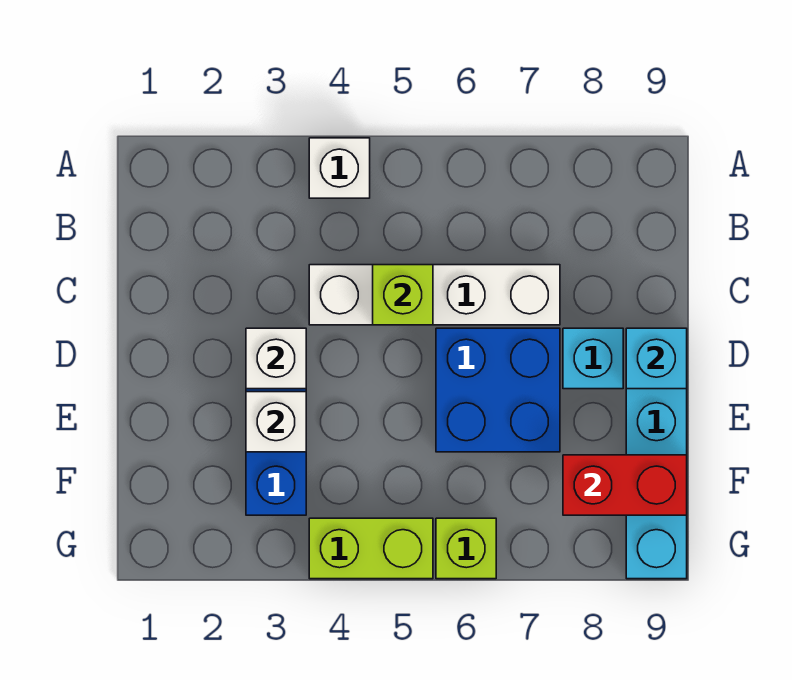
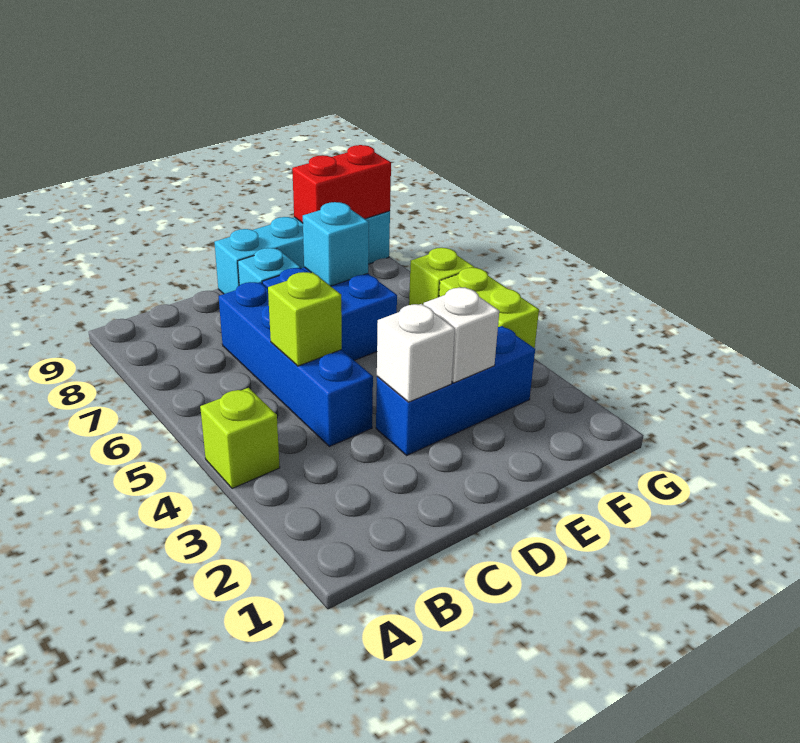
white brick A4 level 1 -> lime brick A4 level 1
white brick C4:C7 level 1 -> blue brick C4:C7 level 1
cyan brick D9 level 2 -> cyan brick E7 level 2
red brick F8:F9 level 2 -> red brick F9:G9 level 2

